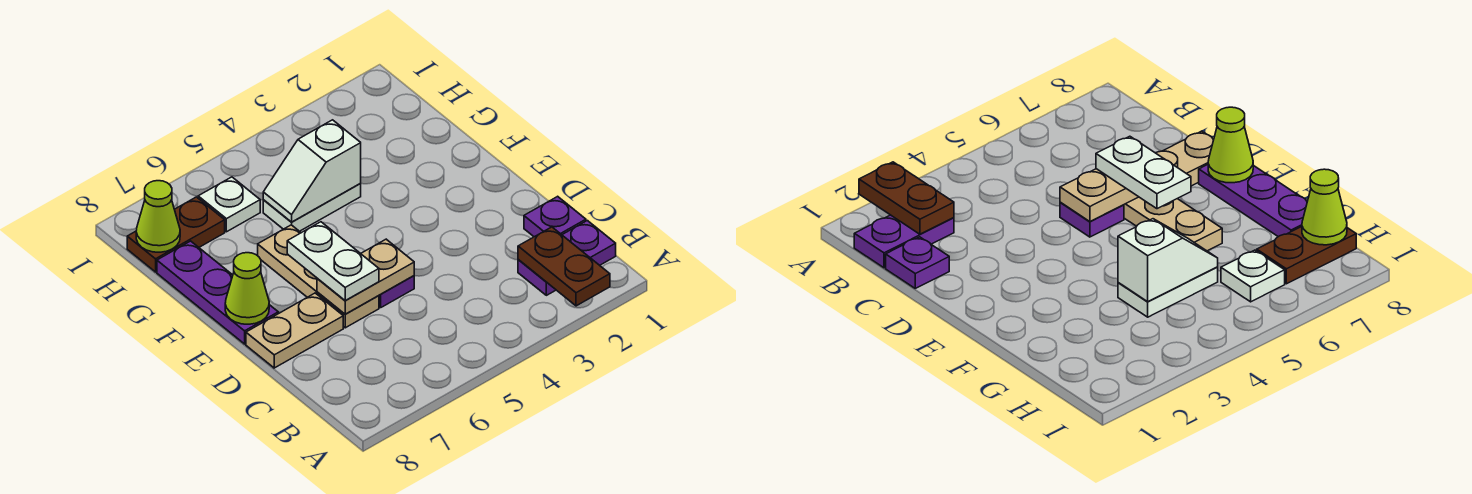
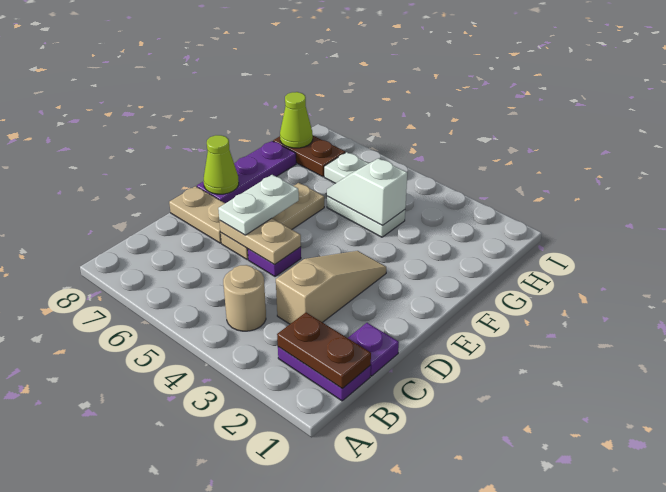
brown plate A2:B2 level 2 -> brown plate B1:B2 level 2
none -> tan round brick B4 level 1
none -> tan slope C3:E3 level 1 top C

